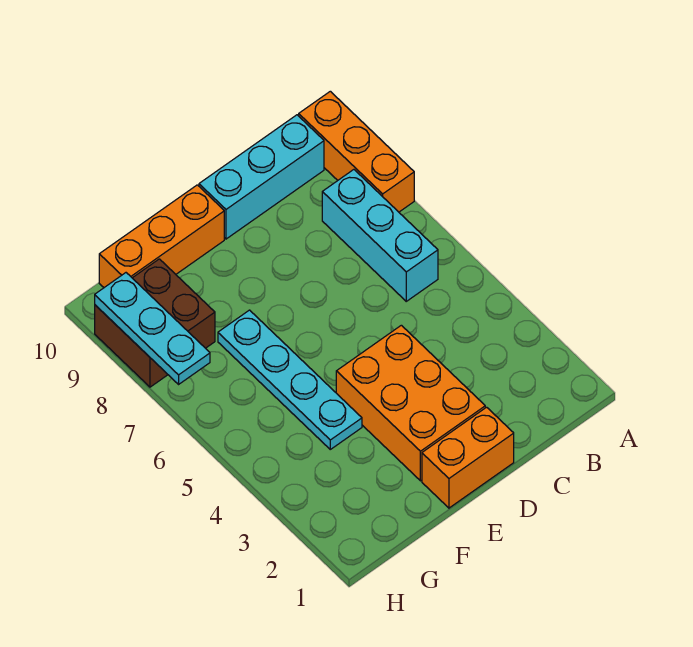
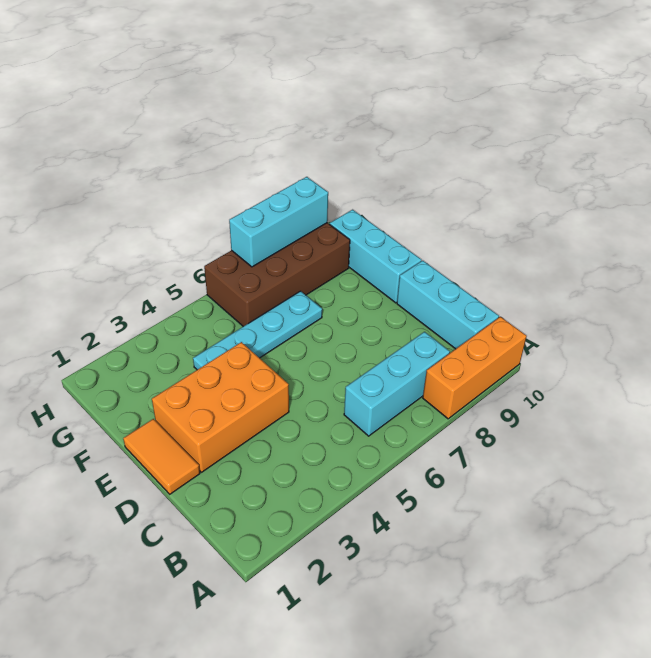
orange brick D1:E1 level 1 -> orange tile D1:E1 level 1
orange brick E10:G10 level 1 -> cyan brick E10:G10 level 1
brown brick G8:H9 level 1 -> brown brick G6:H9 level 1
cyan plate H7:H9 level 2 -> cyan brick H7:H9 level 2

